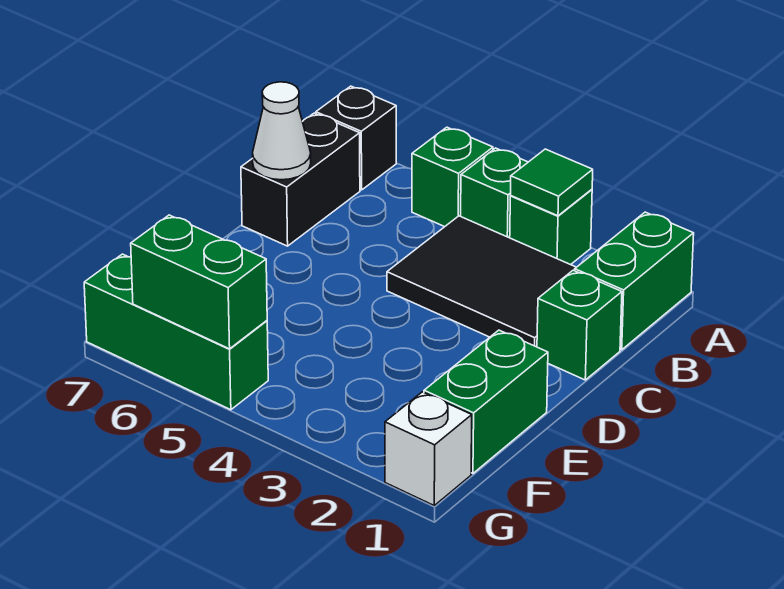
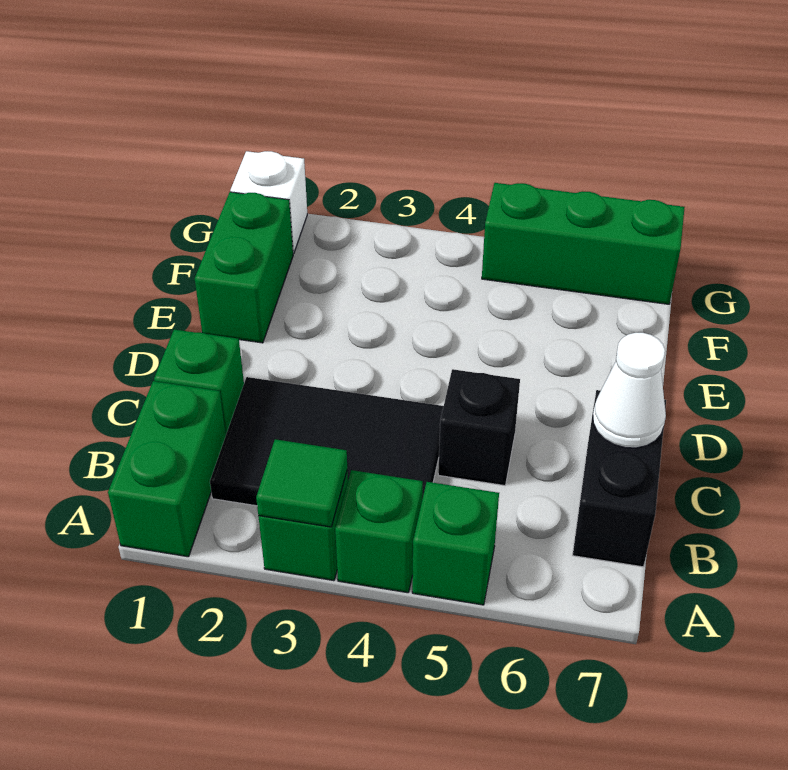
black brick A7 level 1 -> black brick C5 level 1
green brick G5:G6 level 2 -> none

